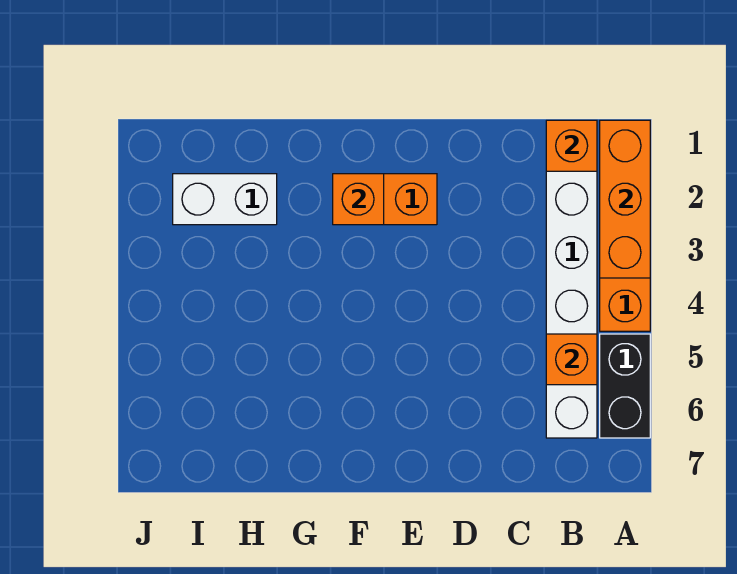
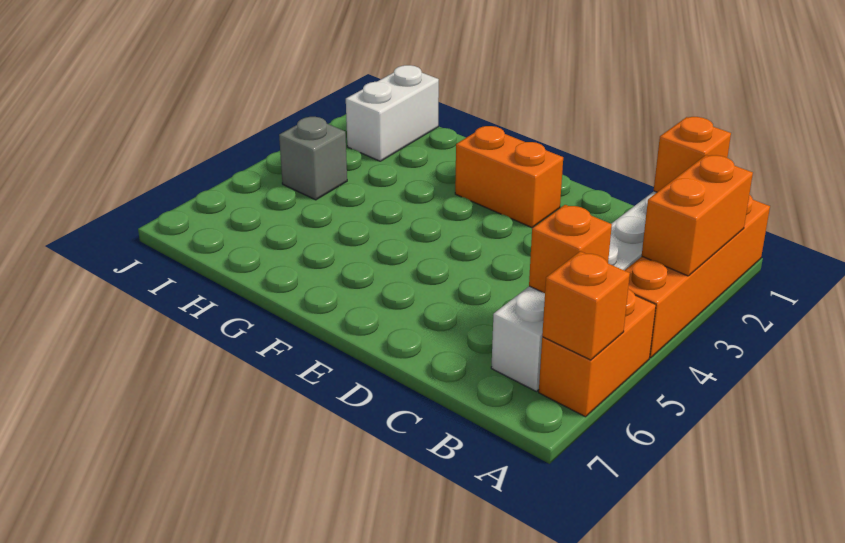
orange brick A1:A3 level 2 -> orange brick A2:A3 level 2
black brick A5:A6 level 1 -> orange brick A5:A6 level 1
orange brick F2 level 2 -> orange brick A6 level 2
white brick H2:I2 level 1 -> white brick I1:I2 level 1
none -> grey brick I4 level 1

